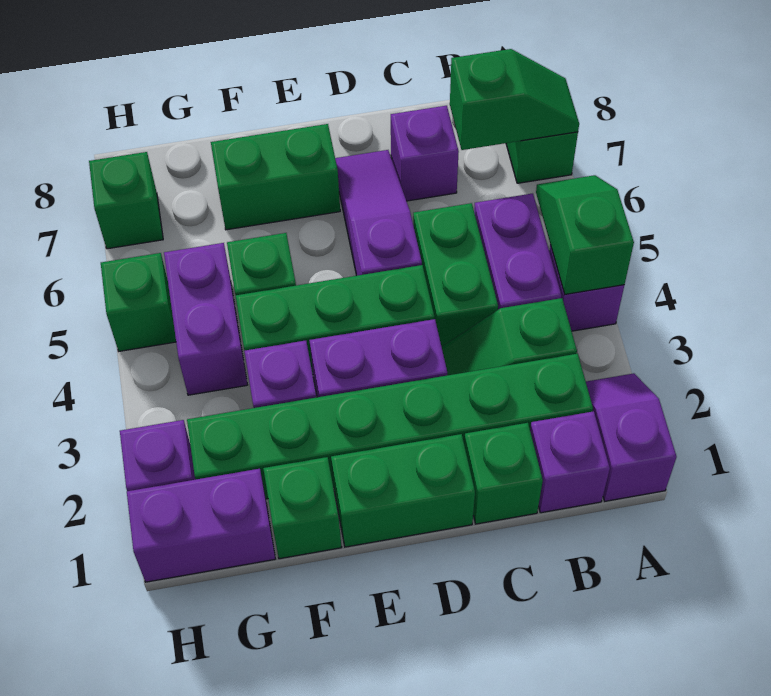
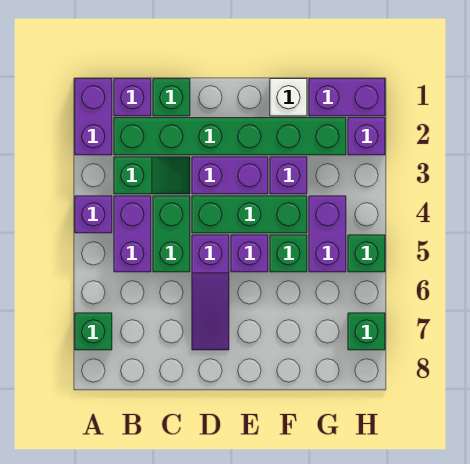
purple slope A1:A2 level 1 top 1 -> purple brick A1:A2 level 1
green slope A4:A5 level 2 top 4 -> none
green slope A7:B7 level 2 top B -> none
purple brick C7 level 1 -> purple brick E5 level 1
green brick D1:E1 level 1 -> none
green brick E7:F7 level 1 -> none
green brick F1 level 1 -> white brick F1 level 1

